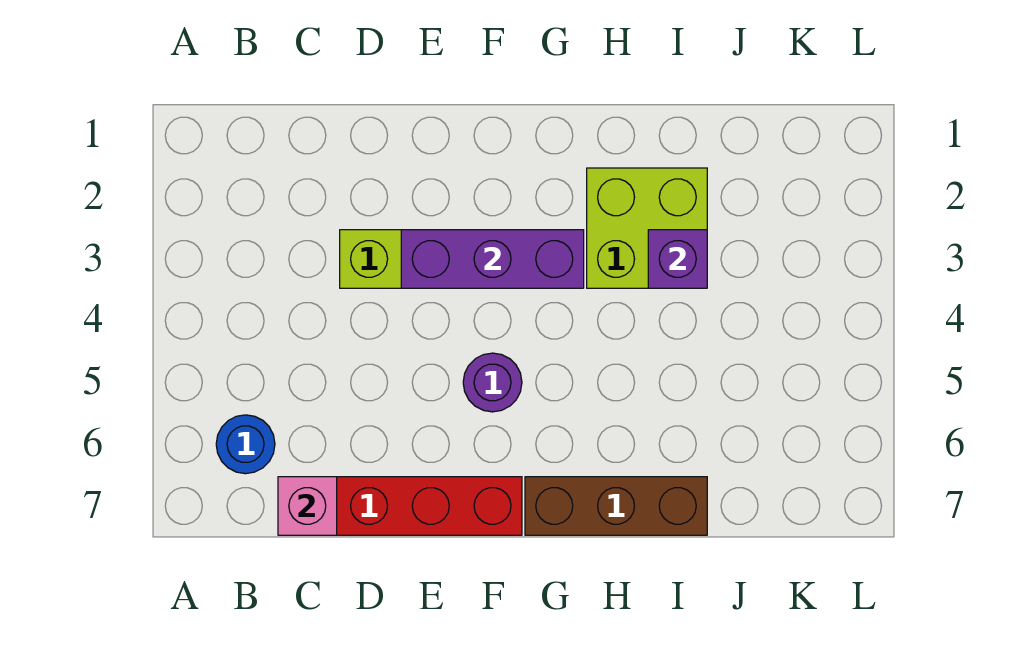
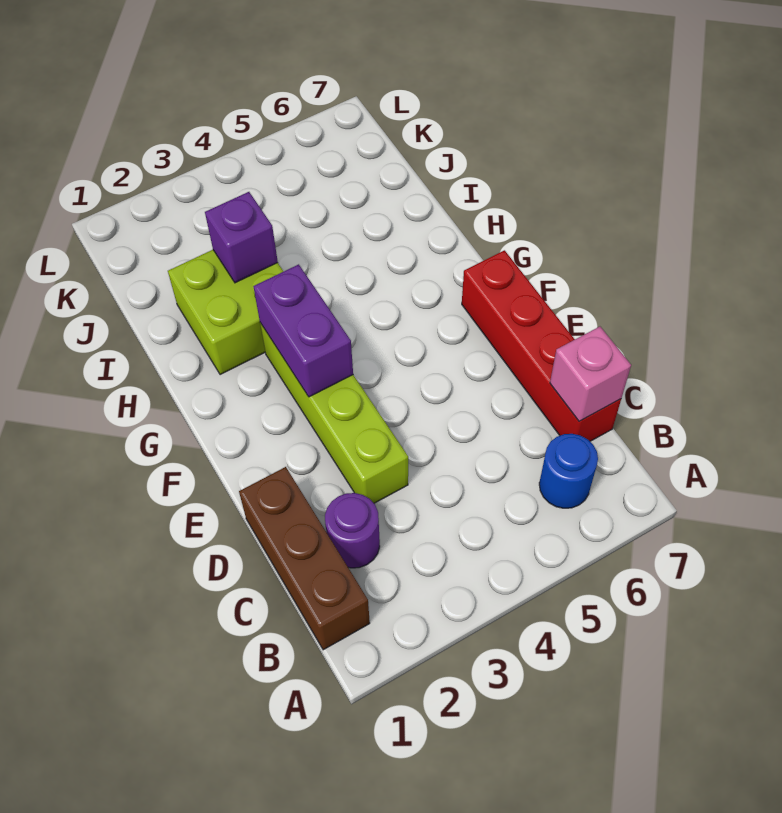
purple brick E3:G3 level 2 -> purple brick F3:G3 level 2
purple round brick F5 level 1 -> purple round brick C2 level 1
brown brick G7:I7 level 1 -> brown brick B1:D1 level 1

